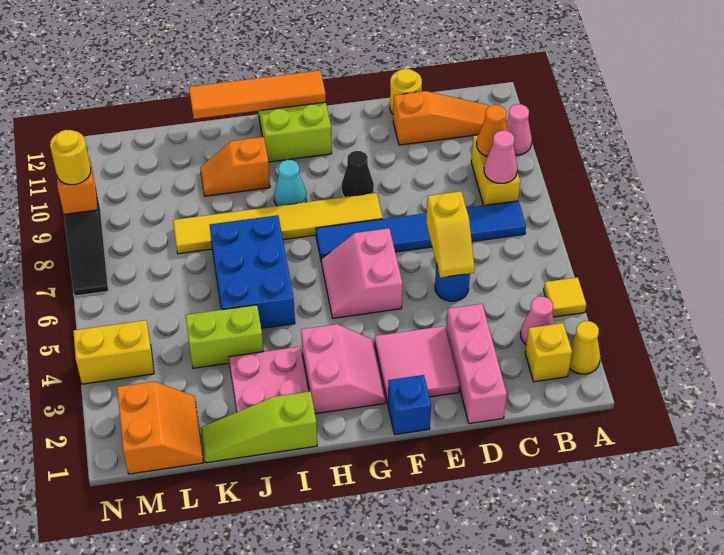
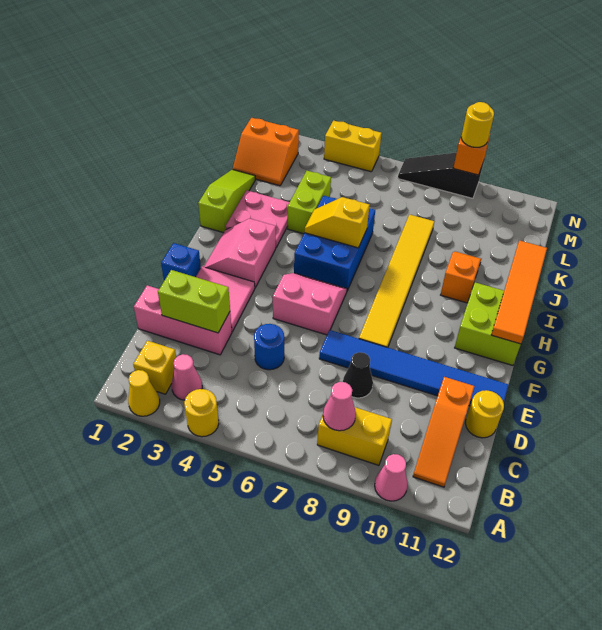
yellow tile A4 level 1 -> yellow round brick A4 level 1
blue tile B7:G7 level 1 -> blue tile E7:E12 level 1
orange cone B9 level 2 -> none
none -> lime brick D2:D3 level 2
yellow slope D5:D6 level 2 top 6 -> yellow slope I5:I6 level 2 top 6
black cone F9 level 1 -> black cone D8 level 1
pink slope G2:H3 level 1 top H -> pink slope G2:H3 level 1 top 3
cyan cone H9 level 1 -> none
blue brick I5:J7 level 1 -> blue brick H5:J6 level 1
yellow brick M4:N4 level 1 -> yellow brick N4:N5 level 1

